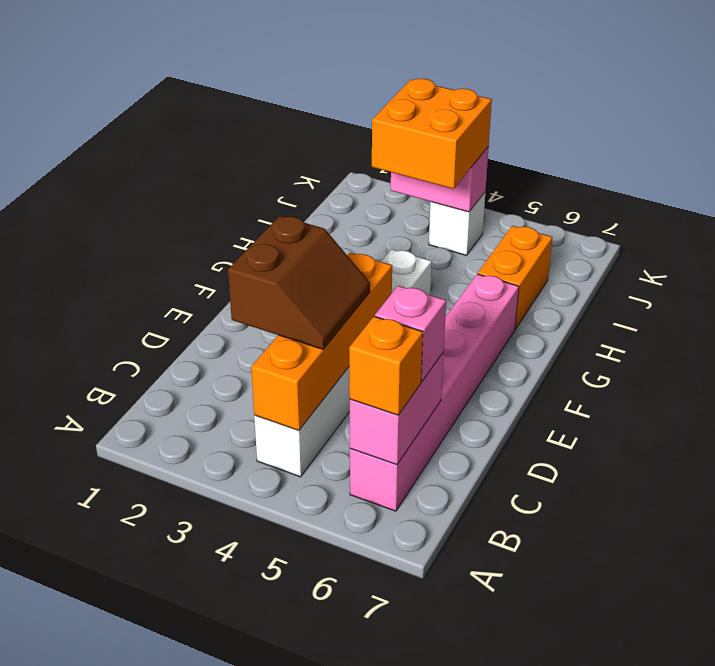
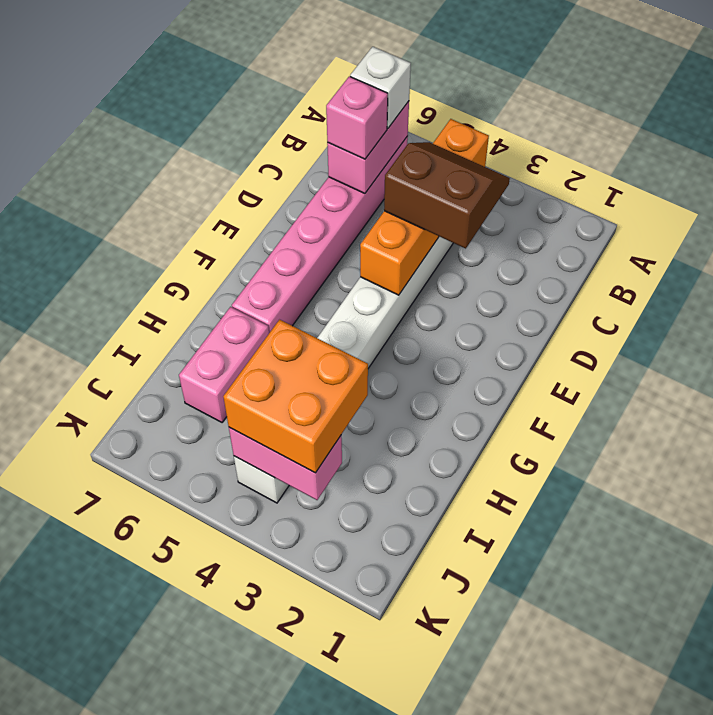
orange brick B6 level 3 -> white brick B6 level 3
brown slope C3:D4 level 3 top 3 -> brown slope C3:D4 level 3 top D
orange brick H6:I6 level 1 -> pink brick H6:I6 level 1

